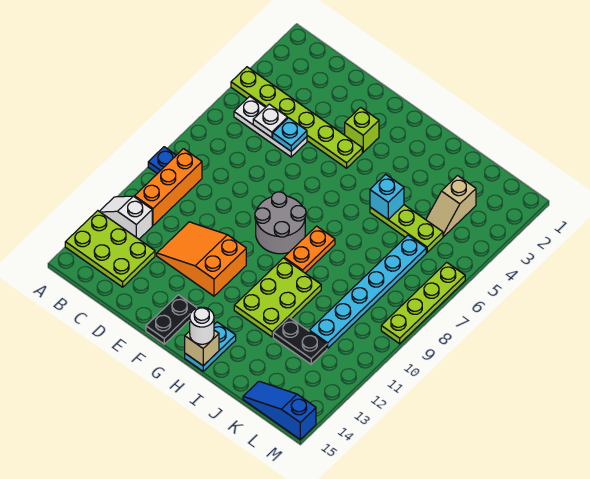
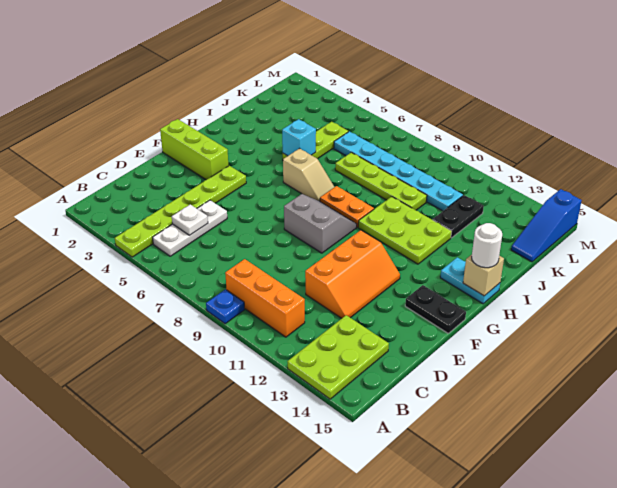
white slope A12:B12 level 1 top B -> none
cyan plate D5 level 2 -> none
orange slope D11:F12 level 1 top F -> orange slope D11:F12 level 1 top 11
lime brick F3 level 1 -> lime brick F1:F3 level 1
grey round brick F8:G9 level 1 -> grey slope F8:G9 level 1 top F
tan slope K3:K4 level 1 top 3 -> tan slope H6:H7 level 1 top 6
lime plate M6:M9 level 1 -> lime plate J7:J10 level 1

